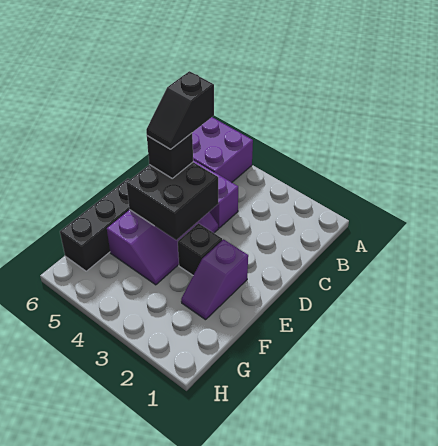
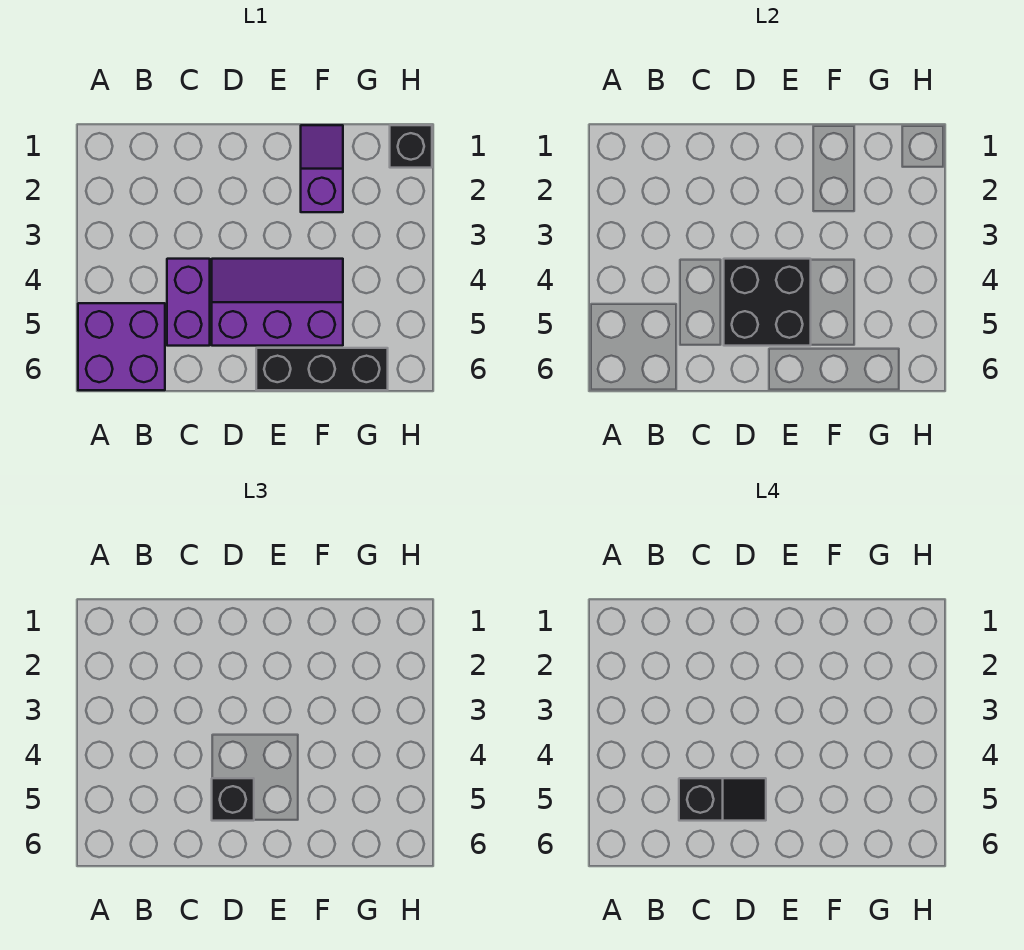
purple slope E2:F2 level 1 top E -> purple slope F1:F2 level 1 top 2
black brick E3 level 1 -> black brick H1 level 1

